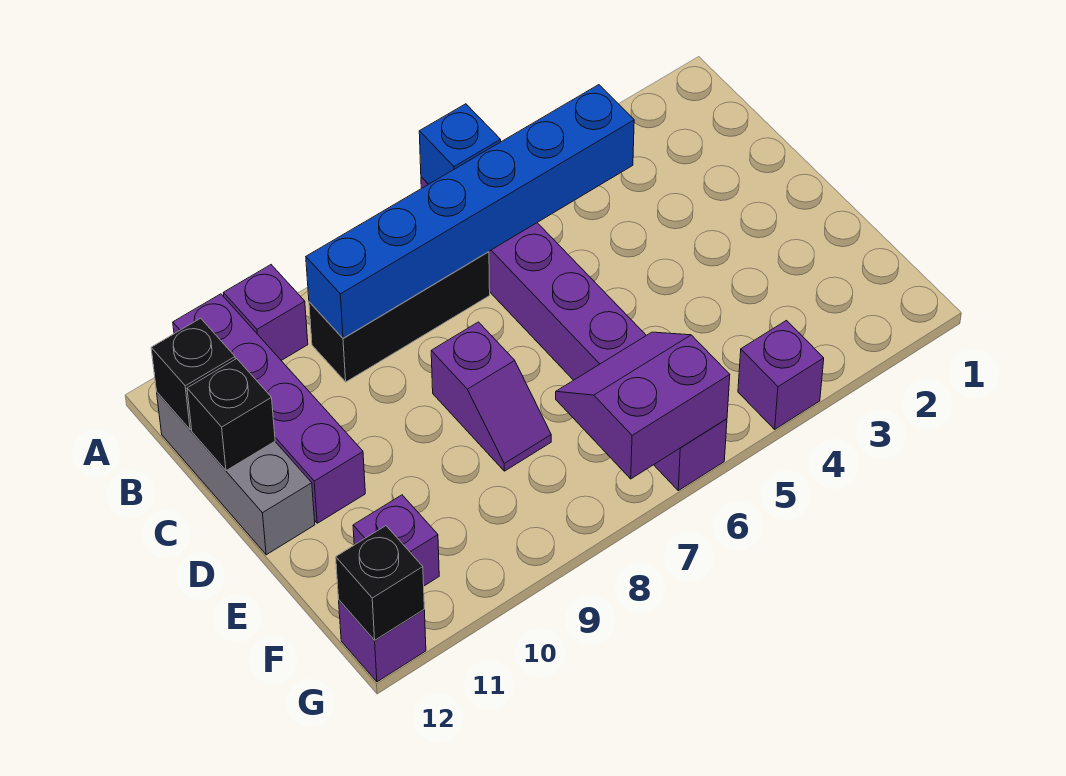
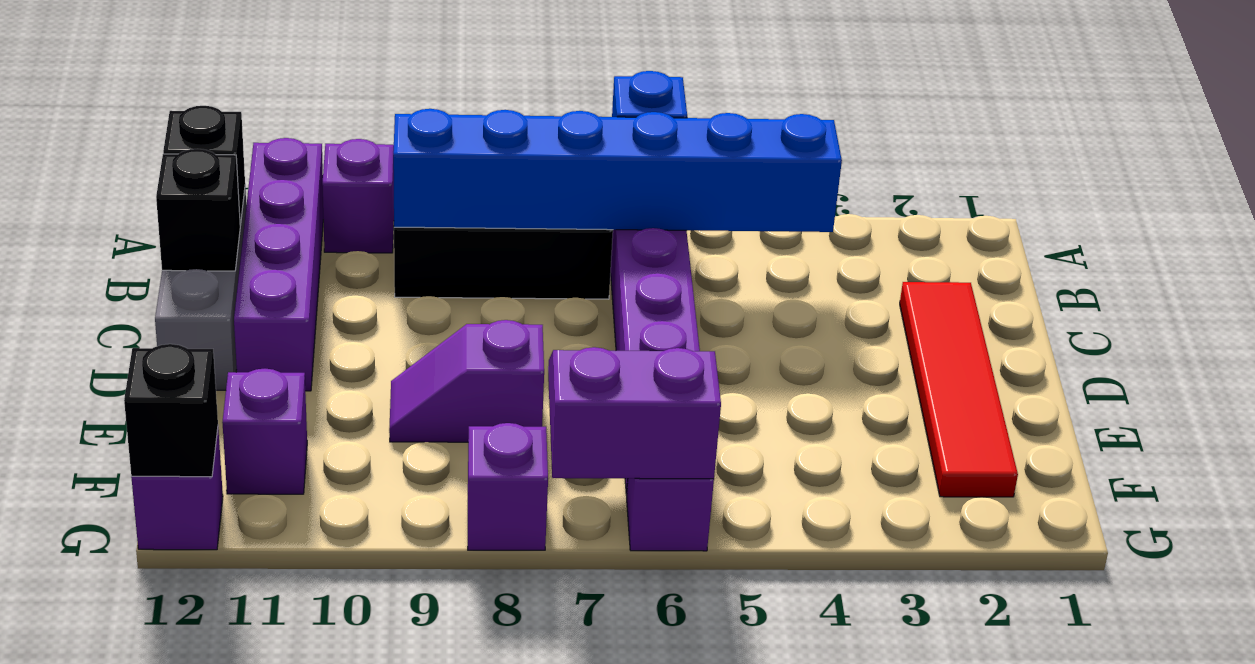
none -> red tile C2:F2 level 1
purple slope D8:E8 level 1 top D -> purple slope E8:E9 level 1 top 8
purple brick G4 level 1 -> purple brick G8 level 1

